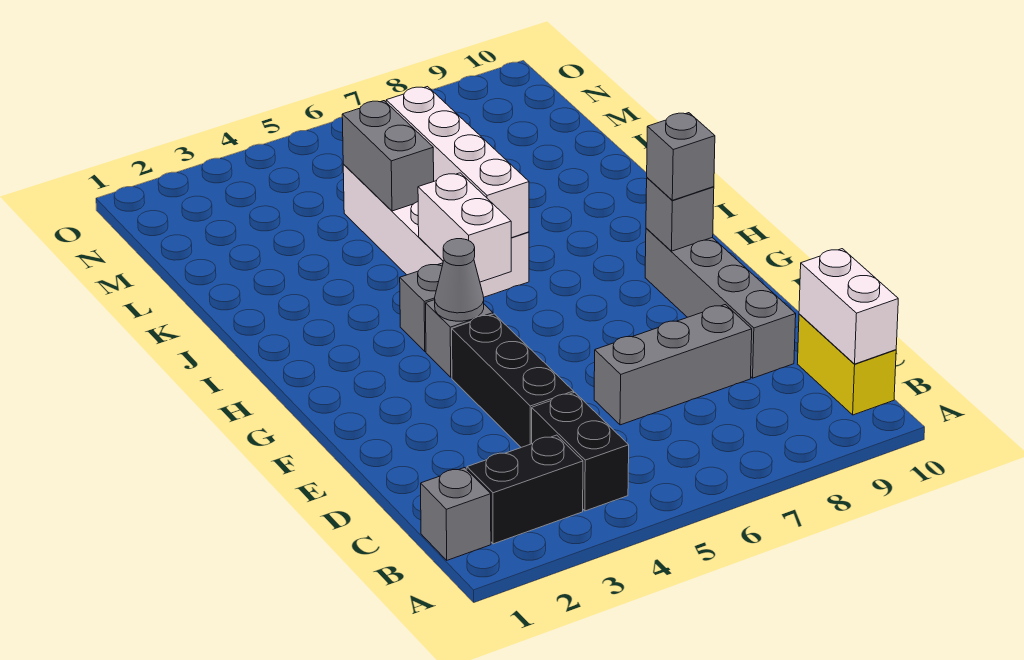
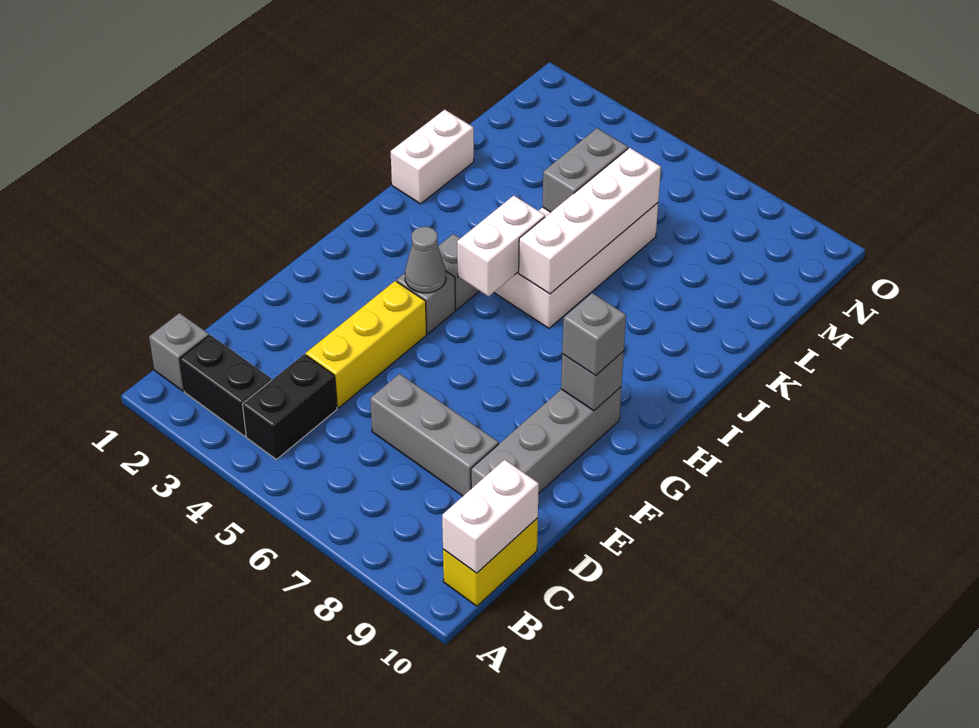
black brick D4:F4 level 1 -> yellow brick D4:F4 level 1
none -> white brick J1:K1 level 1

